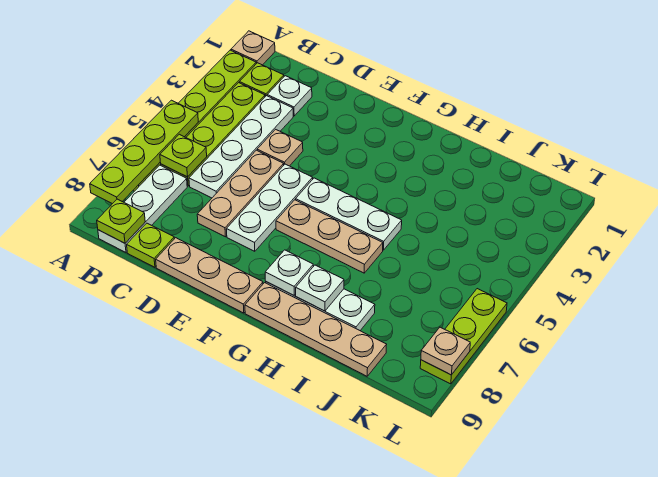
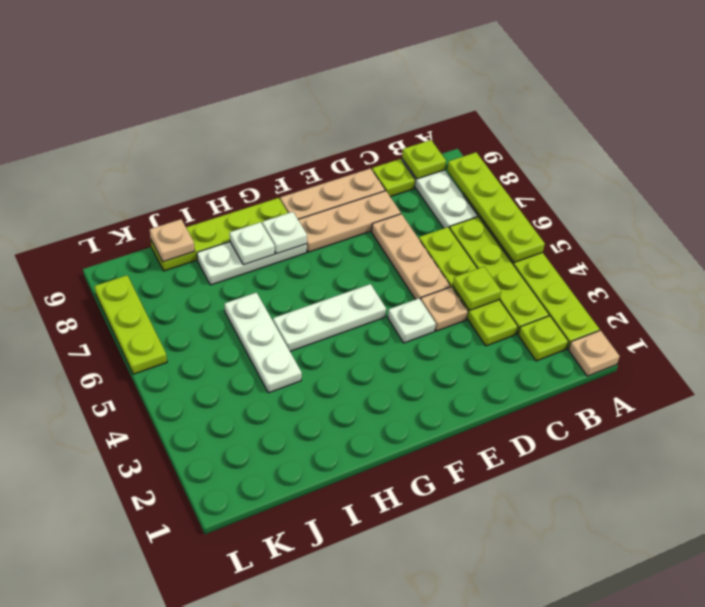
lime plate B6 level 2 -> lime plate C4 level 2
white plate C2 level 1 -> white plate E4 level 1
white plate C3:C6 level 1 -> lime plate C3:C6 level 1
white plate E5:E7 level 1 -> white plate I4:I6 level 1
tan plate F6:H6 level 1 -> tan plate D8:F8 level 1
tan plate G9:J9 level 1 -> lime plate G9:J9 level 1
tan plate L8 level 2 -> tan plate J9 level 2

